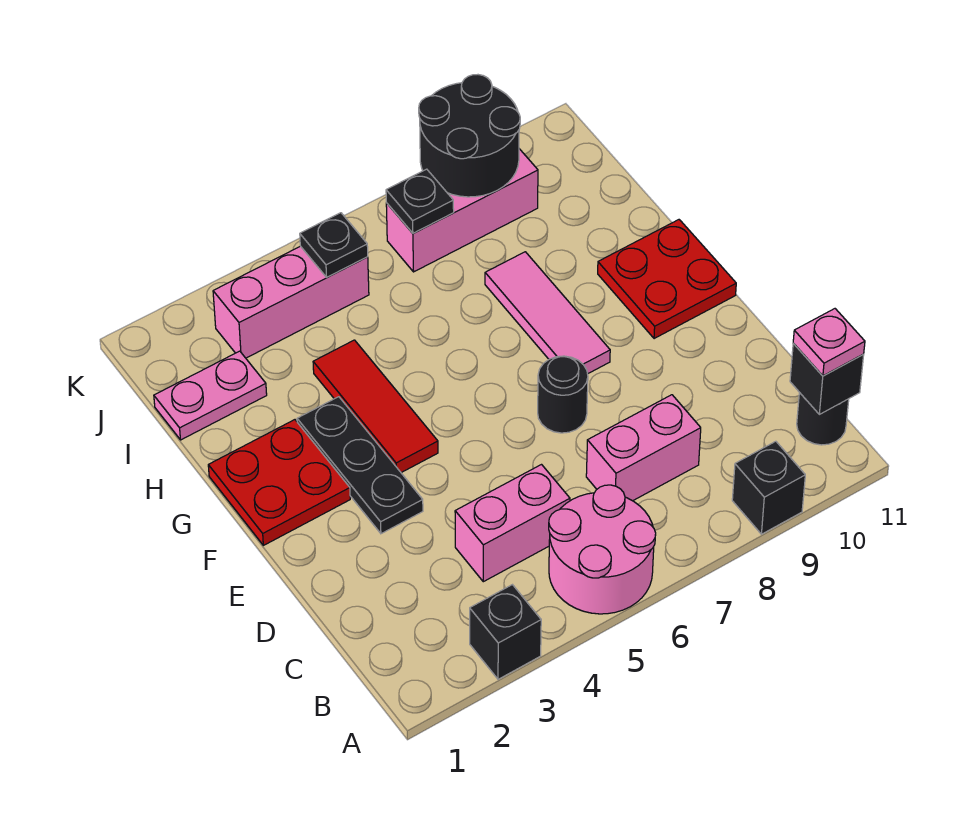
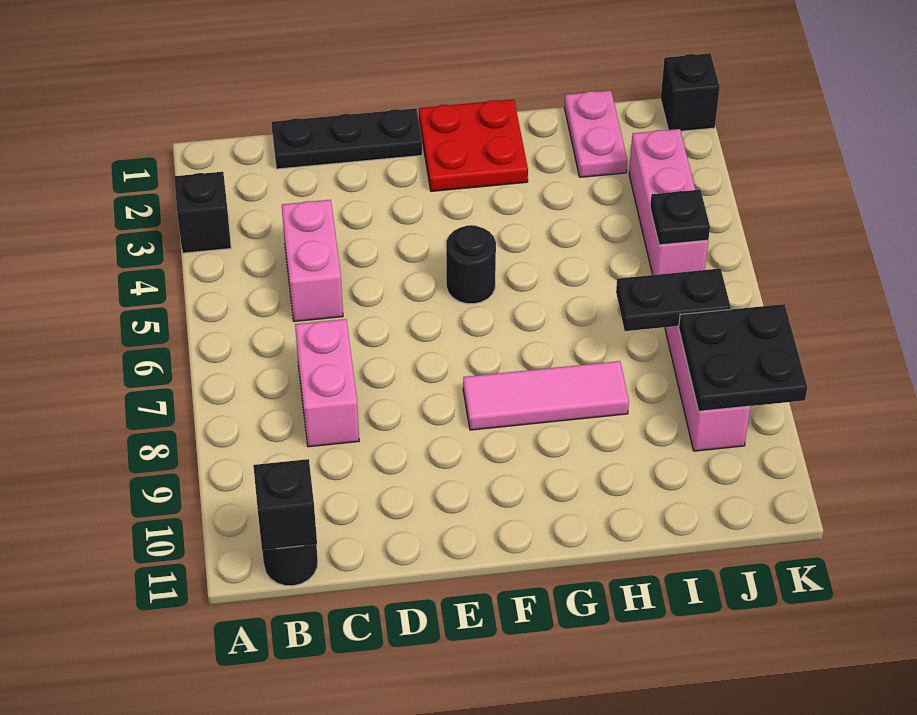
pink round brick A5:B6 level 1 -> none
black brick A9 level 1 -> black brick K1 level 1
pink plate B11 level 3 -> none
black plate E3:G3 level 1 -> black plate C1:E1 level 1
black round brick E7 level 1 -> black round brick F5 level 1
red tile F4:H4 level 1 -> none
red plate F10:G11 level 1 -> none
black plate J7 level 2 -> black plate I7:J7 level 2
black round brick J8:K9 level 2 -> black plate J8:K9 level 2

